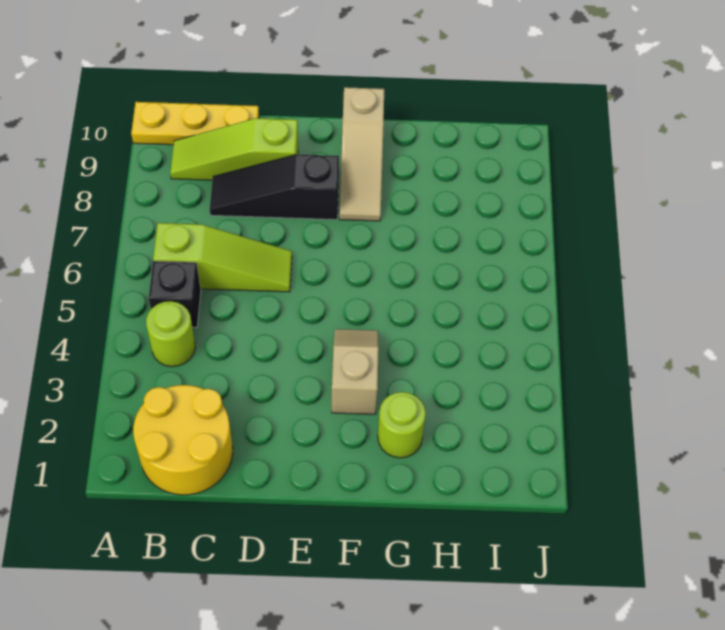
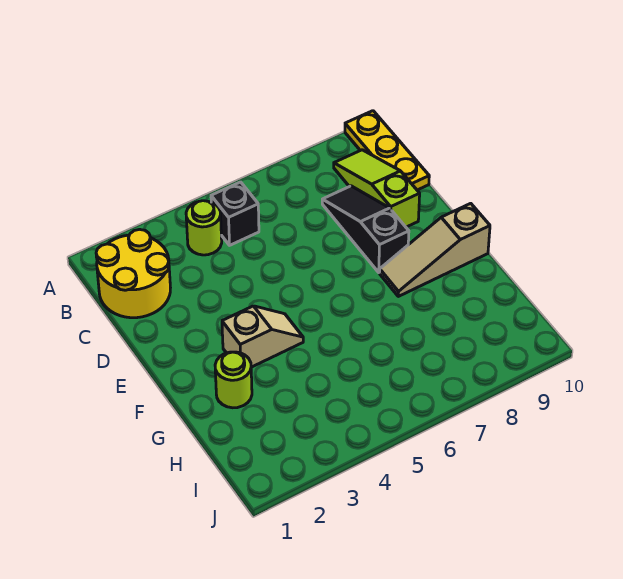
lime slope B6:D6 level 1 top B -> none

